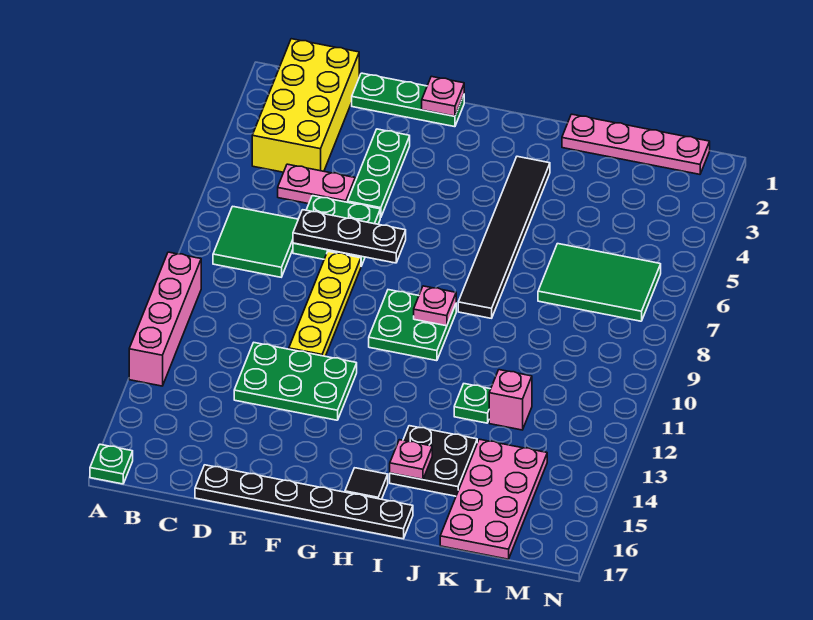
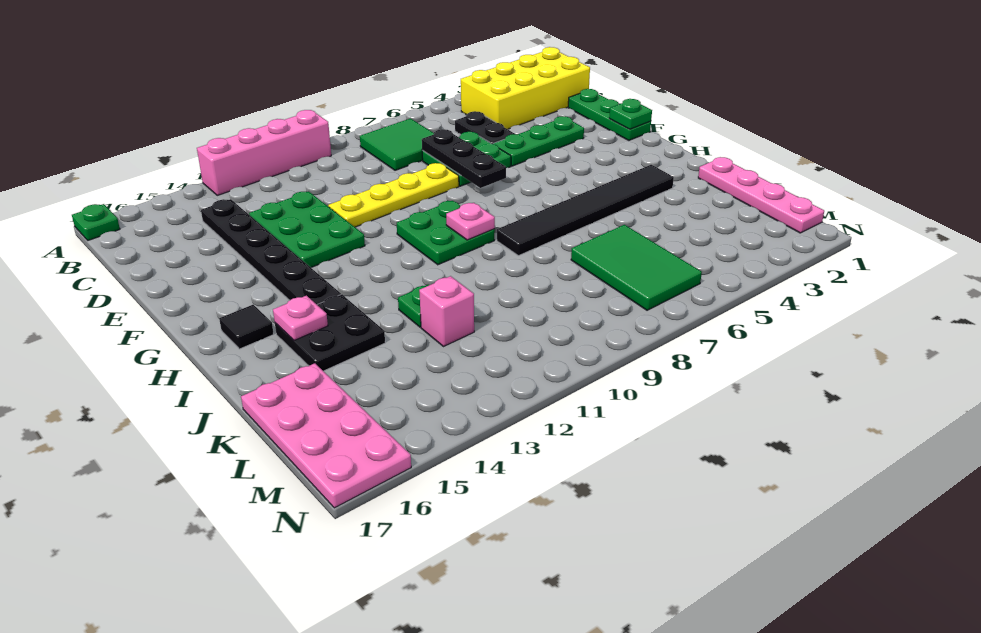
pink plate C5:D5 level 1 -> black plate C5:D5 level 1
black plate D17:I17 level 1 -> black plate C14:H14 level 1
pink plate F1 level 2 -> green plate F1 level 2
pink plate K14:L17 level 1 -> pink plate K16:N17 level 1

